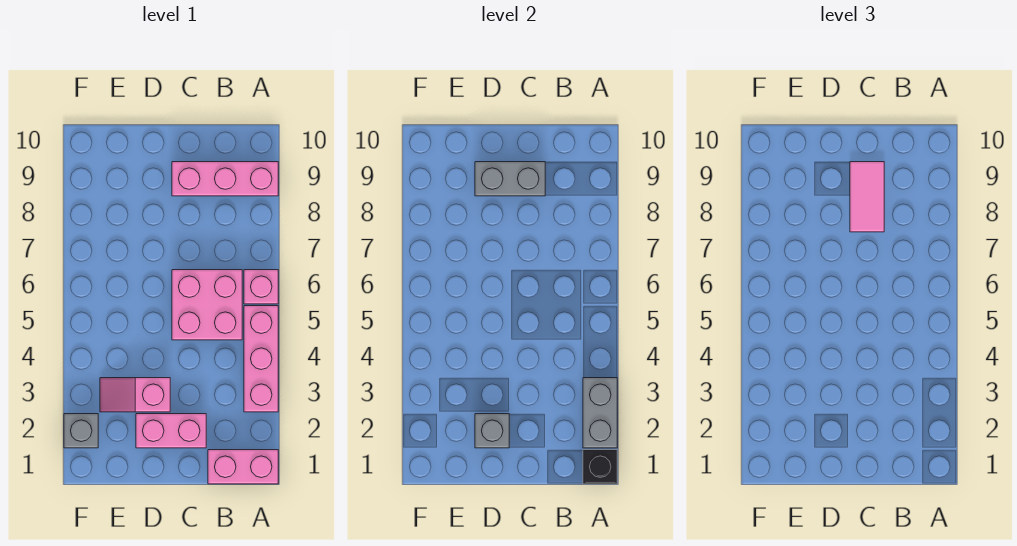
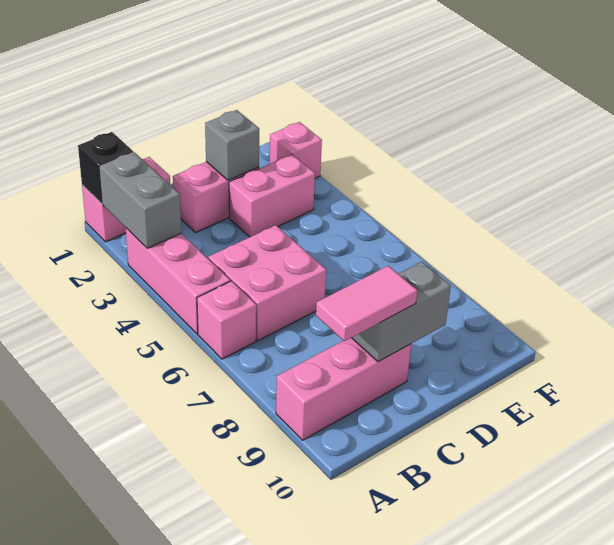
pink tile C8:C9 level 3 -> pink tile B9:C9 level 3
pink slope D3:E3 level 1 top D -> pink brick D3:E3 level 1
grey brick F2 level 1 -> pink brick F2 level 1

